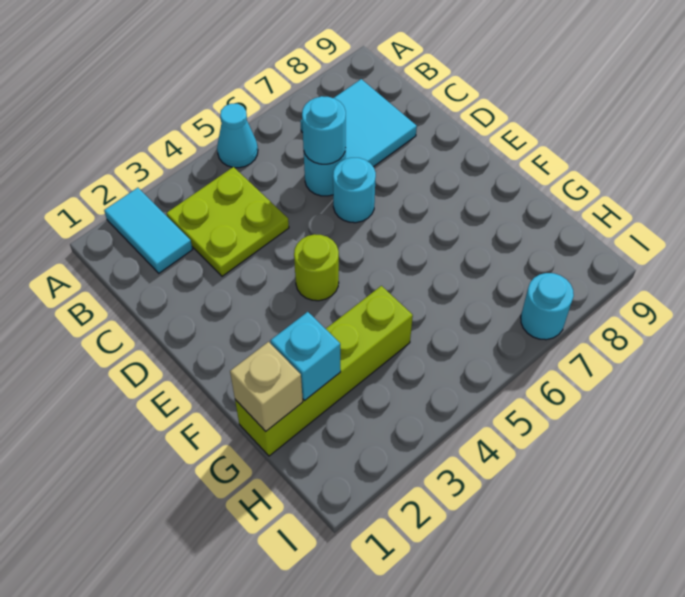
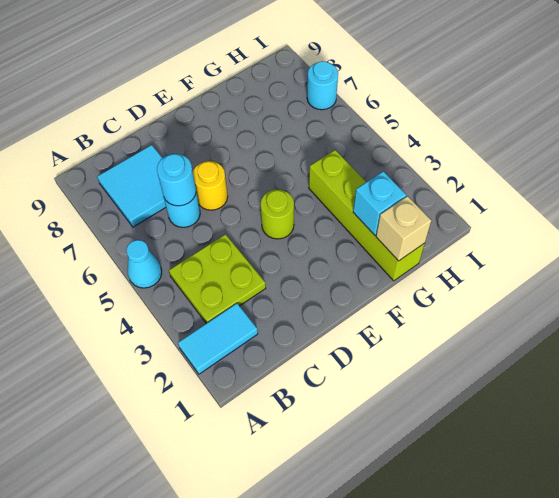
cyan round brick D6 level 1 -> yellow round brick D6 level 1

